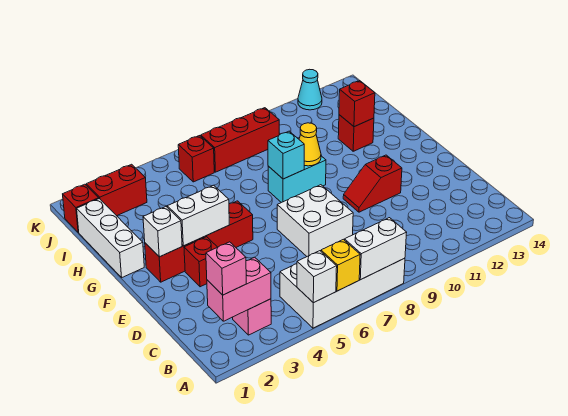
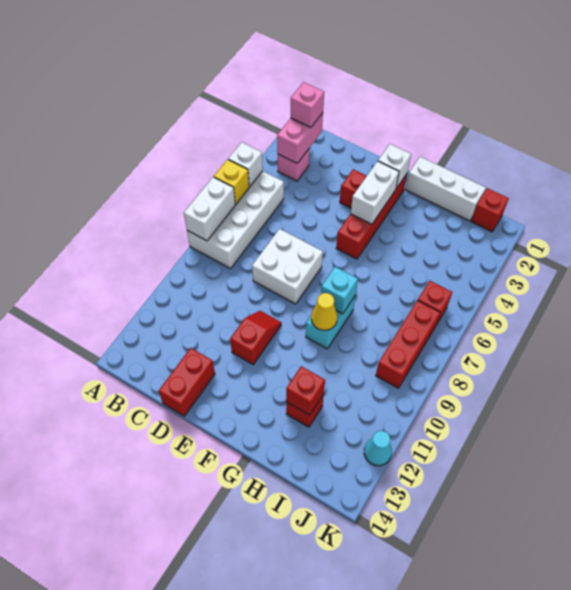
red brick J2:J3 level 1 -> red brick D13:D14 level 1

